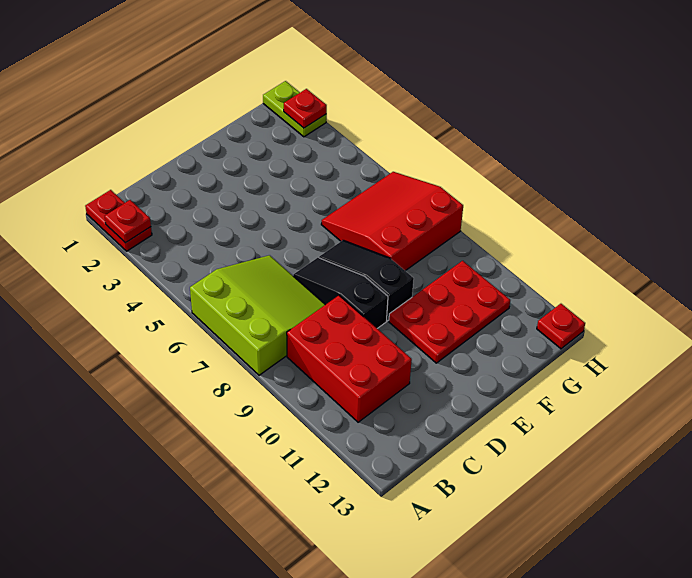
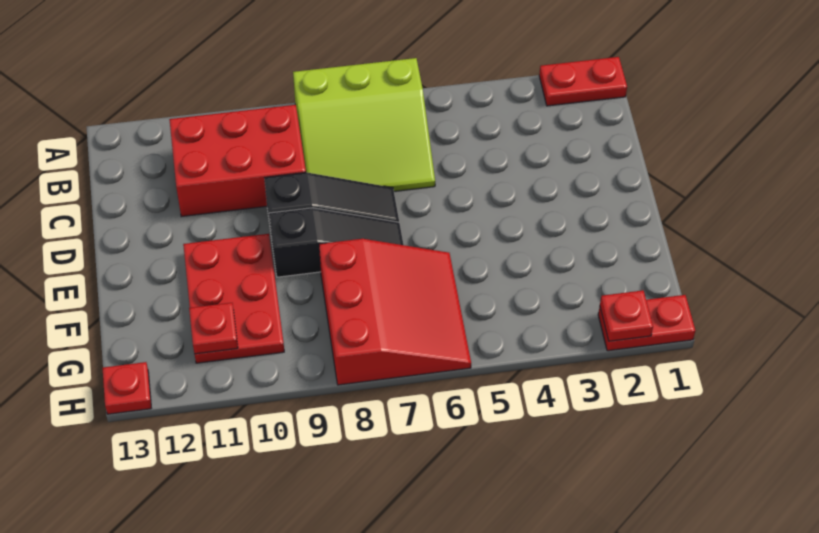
red plate A2 level 2 -> red plate G11 level 2
lime plate H1:H2 level 1 -> red plate H1:H2 level 1

